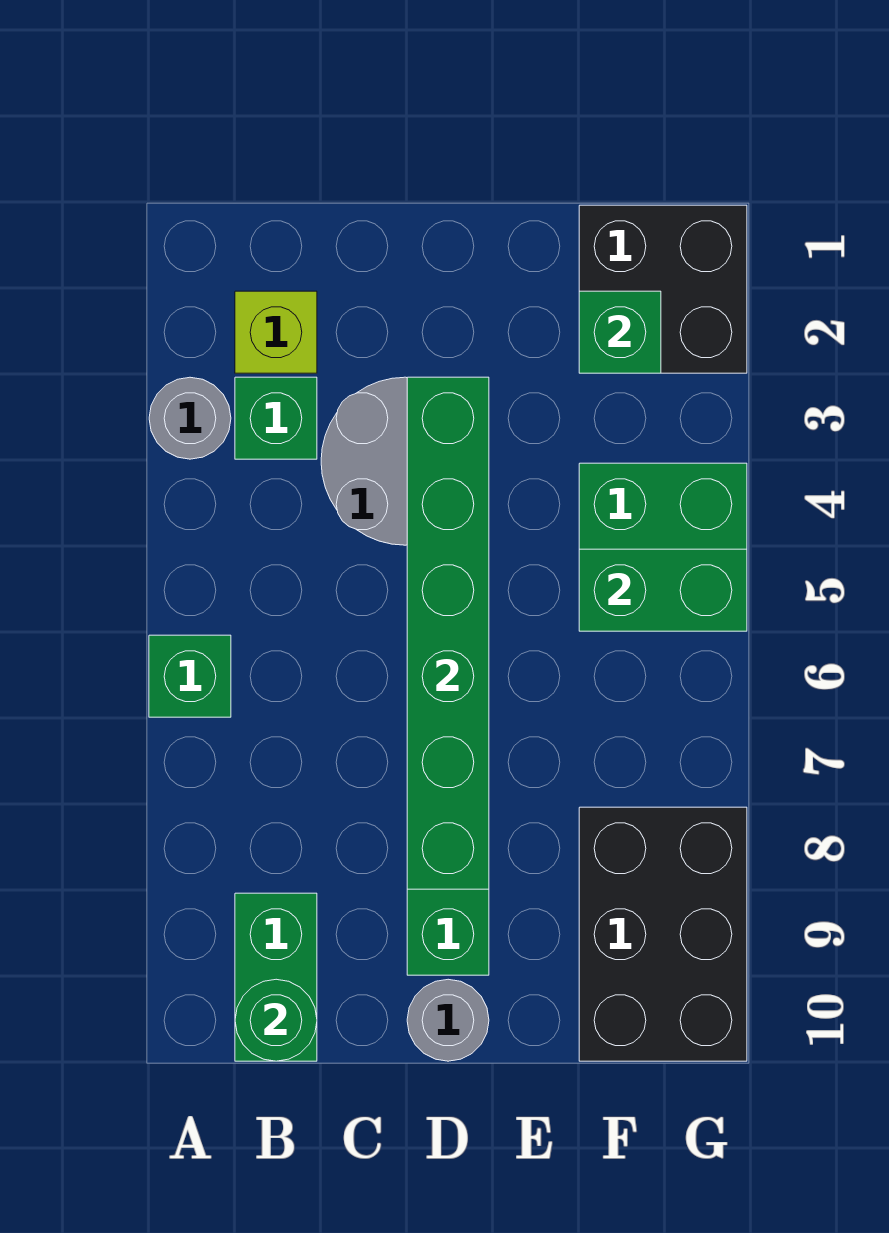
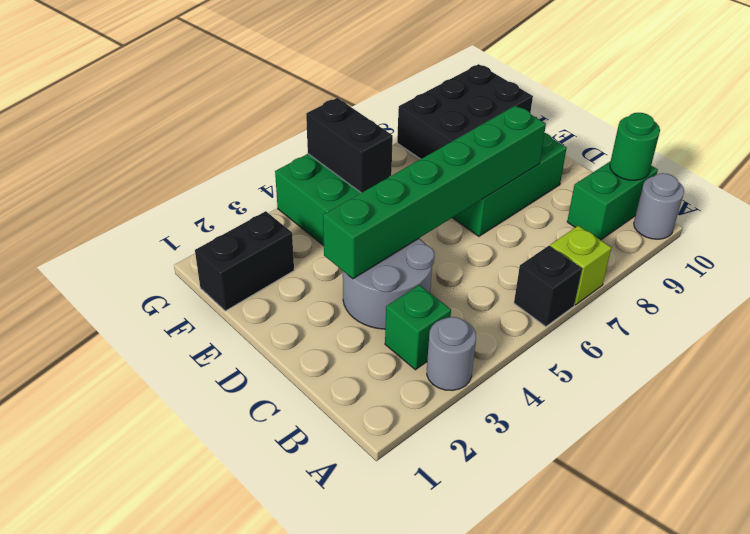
green brick A6 level 1 -> black brick A6 level 1
lime brick B2 level 1 -> lime brick A7 level 1
grey round brick D10 level 1 -> grey round brick A10 level 1
black brick F1:G2 level 1 -> black brick F1:F2 level 1
green brick F2 level 2 -> none
green brick F5:G5 level 2 -> black brick F5:G5 level 2

